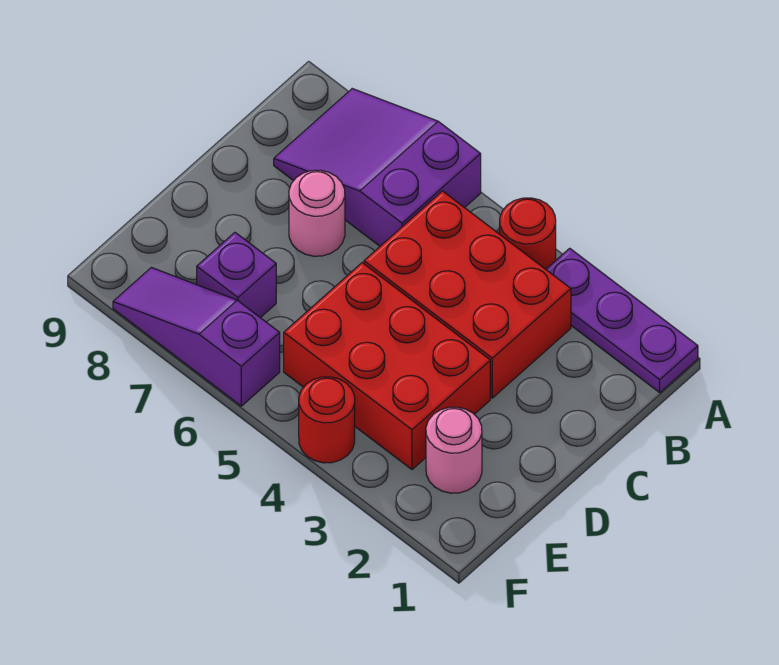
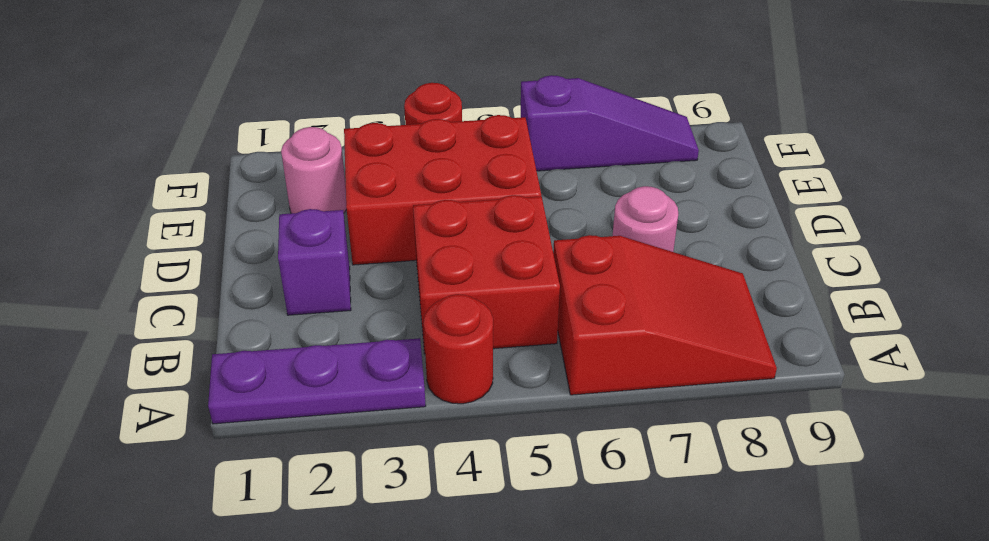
purple slope A6:B8 level 1 top 6 -> red slope A6:B8 level 1 top 6
red brick B3:C5 level 1 -> red brick B4:C5 level 1
purple brick E7 level 1 -> purple brick C2 level 1

